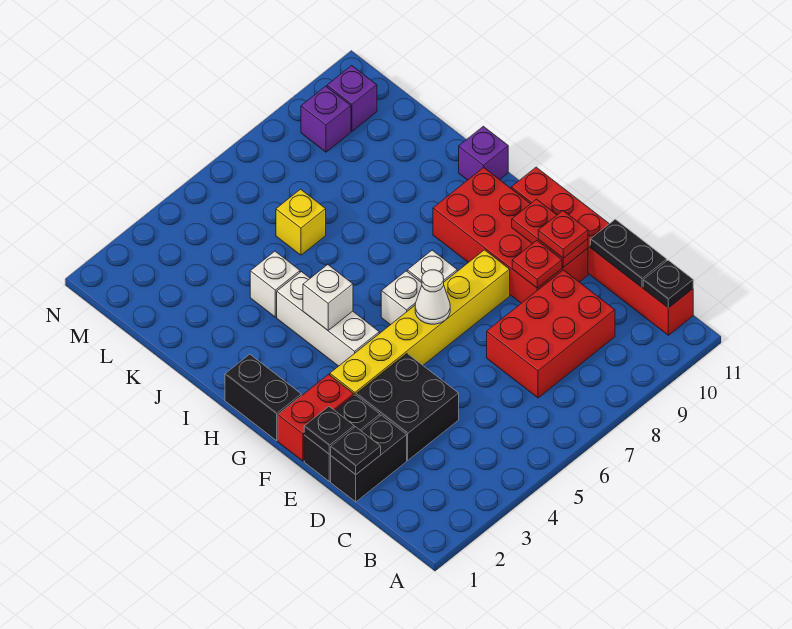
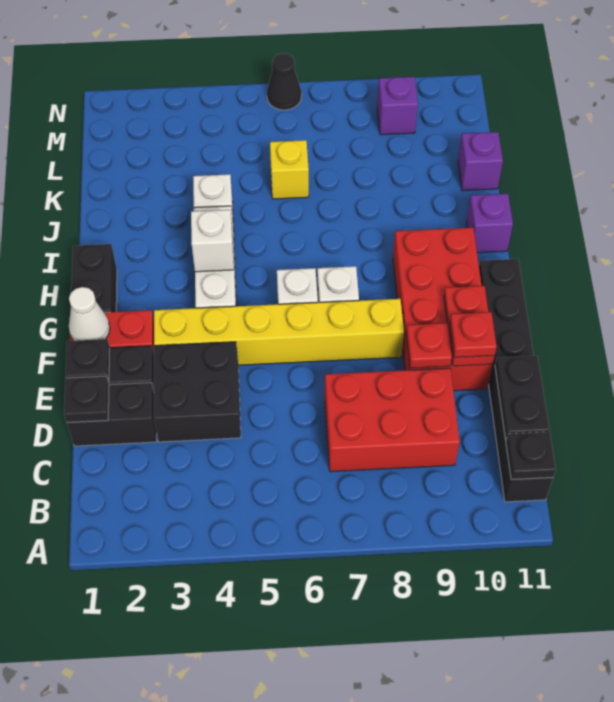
red brick B11:G11 level 1 -> black brick B11:G11 level 1
white cone F6 level 2 -> white cone F1 level 2
purple brick M10 level 1 -> purple brick K11 level 1
none -> black cone N6 level 1

